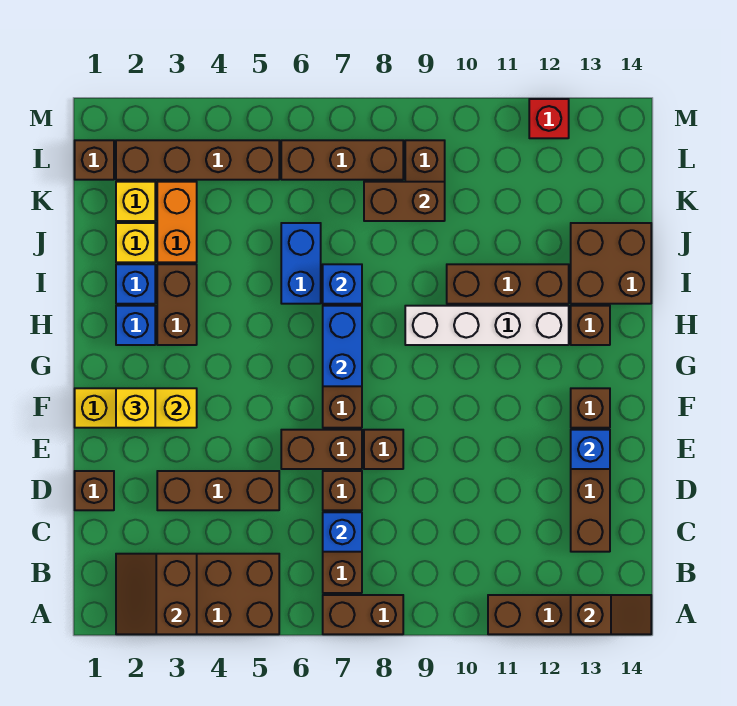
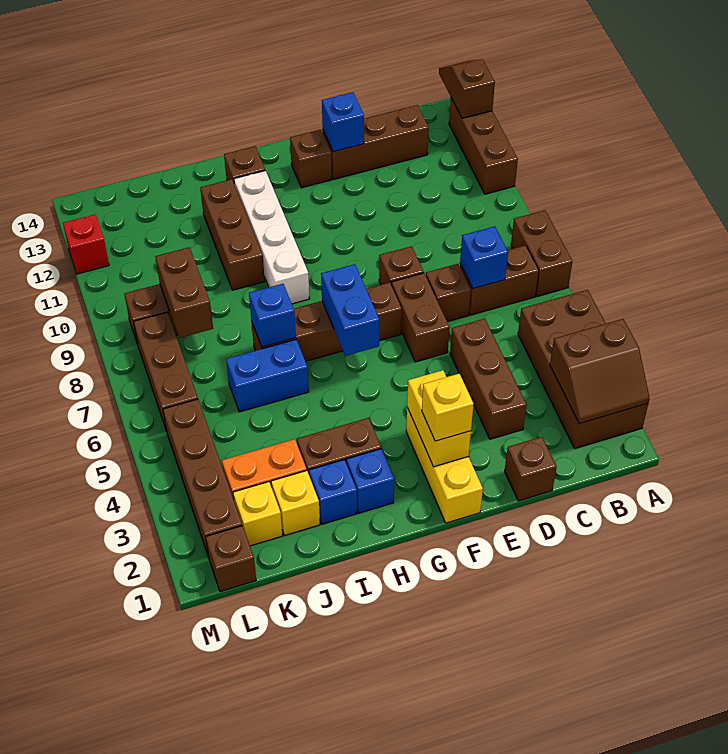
blue brick G7:H7 level 2 -> blue brick G6:G7 level 2
brown brick I13:J14 level 1 -> none

